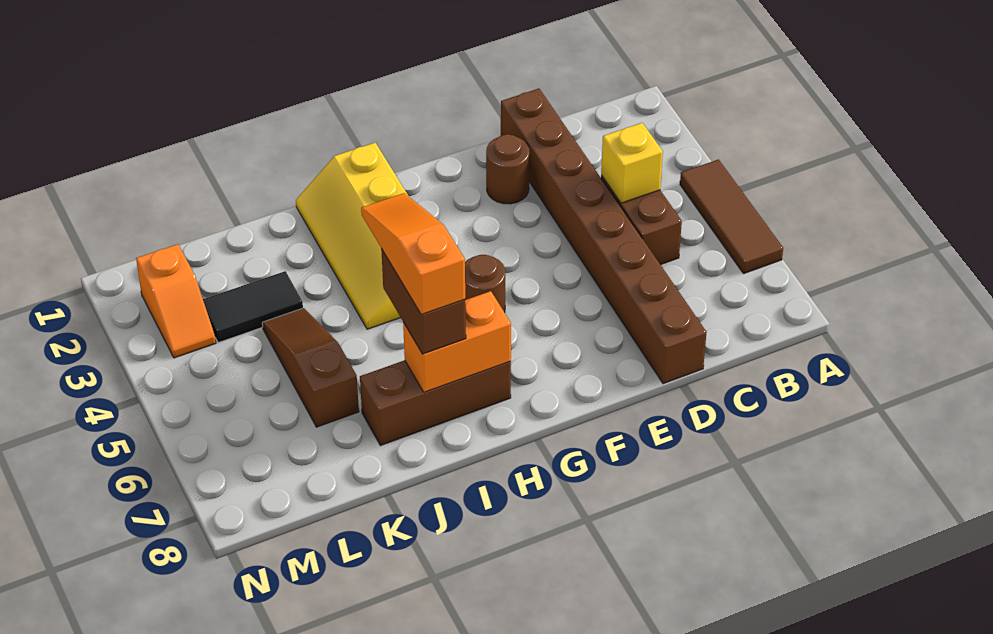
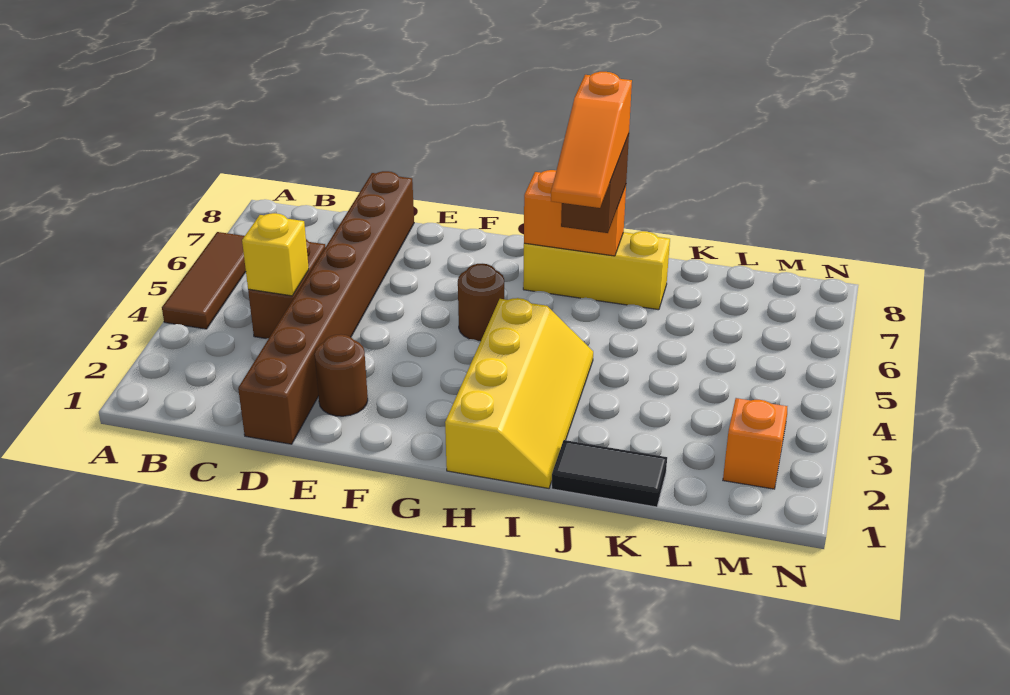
brown brick H7:J7 level 1 -> yellow brick H7:J7 level 1
black tile K3:L3 level 1 -> black tile J1:K1 level 1
brown slope K4:K6 level 1 top 6 -> none

